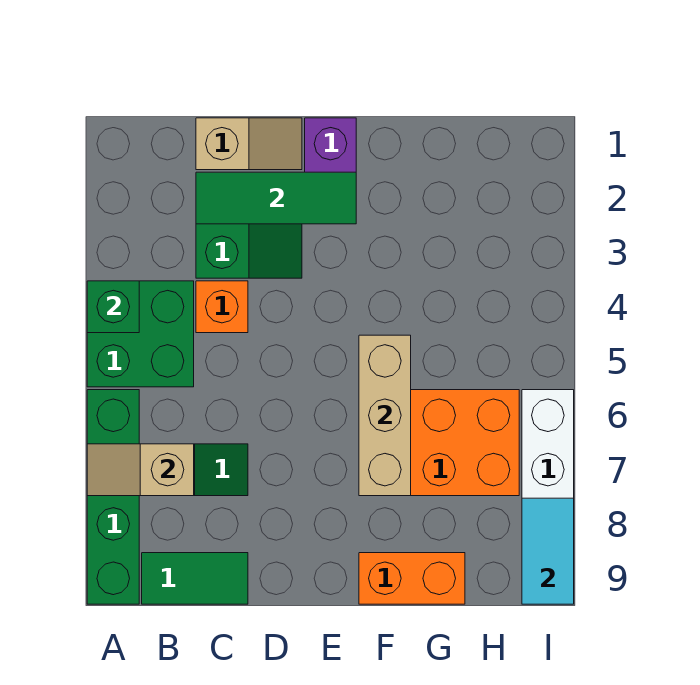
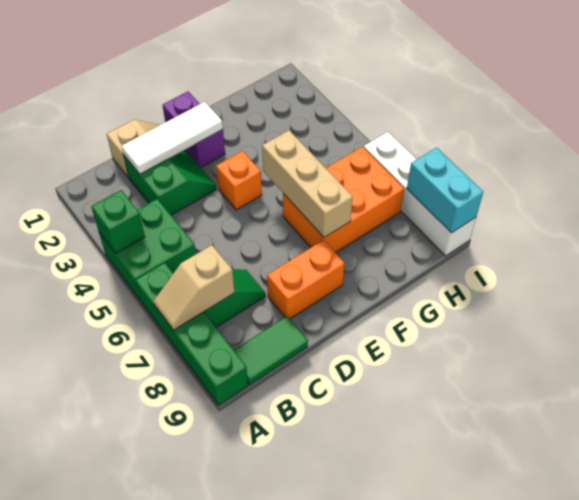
green tile C2:E2 level 2 -> white tile C2:E2 level 2
orange brick C4 level 1 -> orange brick E4 level 1
orange brick F9:G9 level 1 -> orange brick D8:E8 level 1
cyan tile I8:I9 level 2 -> cyan brick I8:I9 level 2

